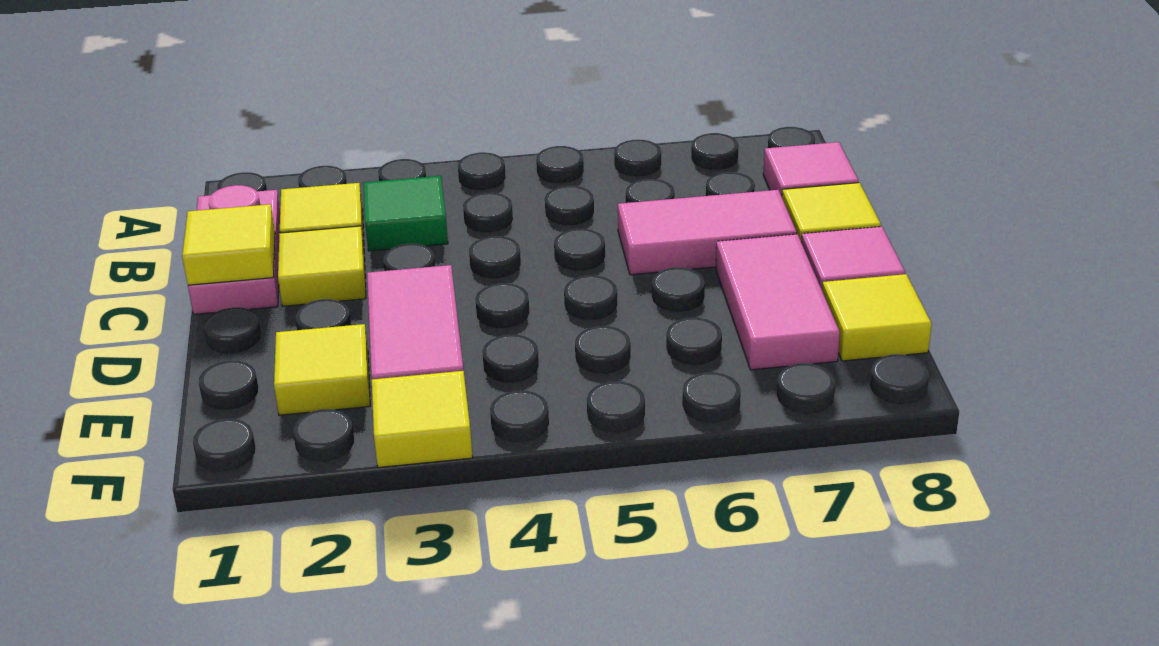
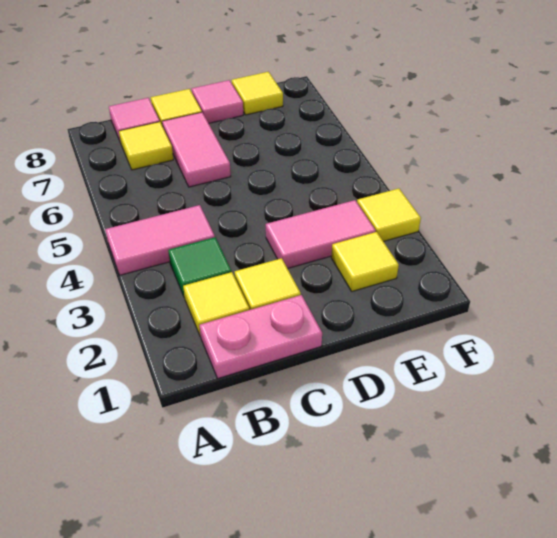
yellow tile C1 level 2 -> yellow tile B7 level 1
pink tile D7:E7 level 1 -> pink tile A4:B4 level 1

